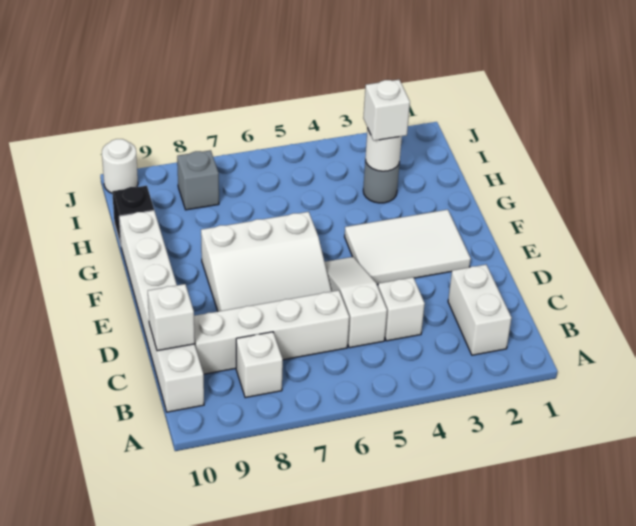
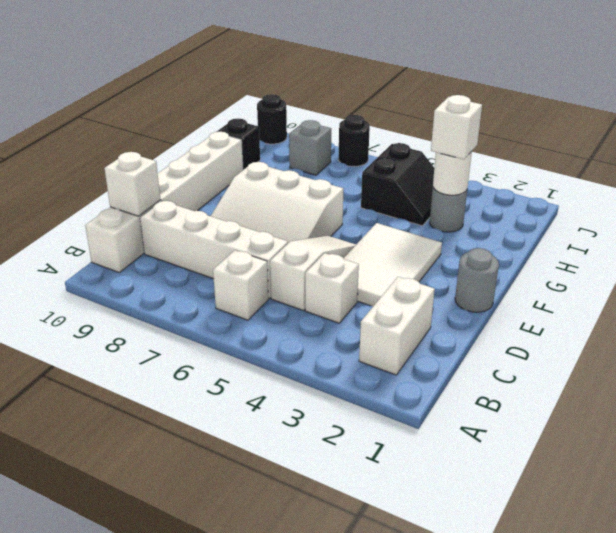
white brick B8 level 1 -> white brick B6 level 1
none -> grey round brick E1 level 1
white tile E2:F4 level 1 -> white tile D3:F4 level 1
none -> black slope H4:I5 level 1 top 5
none -> black round brick J7 level 1
white round brick J10 level 1 -> black round brick J10 level 1

